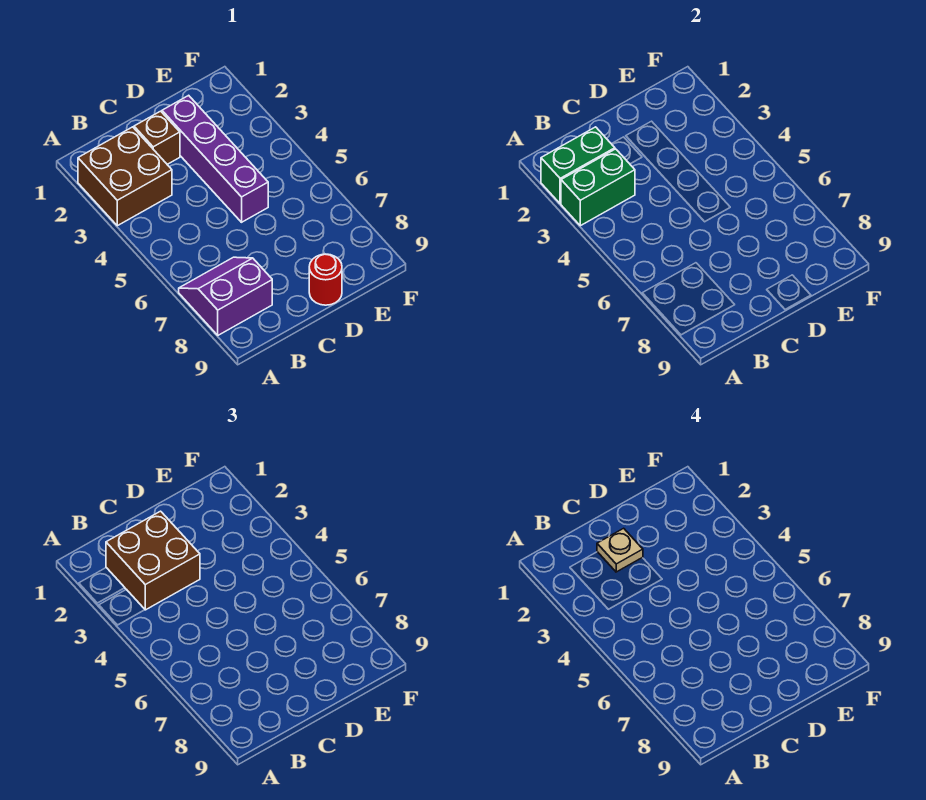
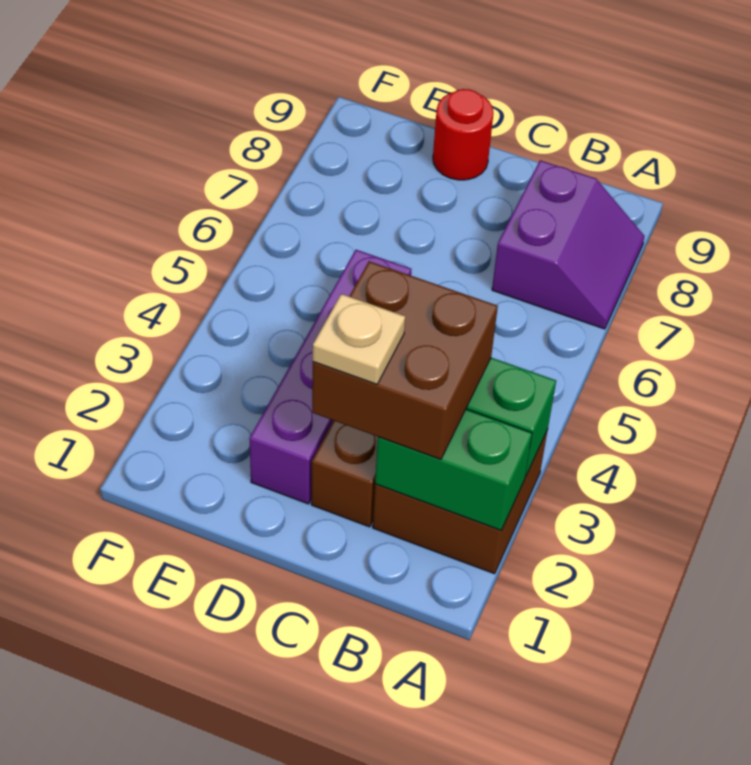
purple slope A7:B8 level 1 top 8 -> purple slope A7:B8 level 1 top B

